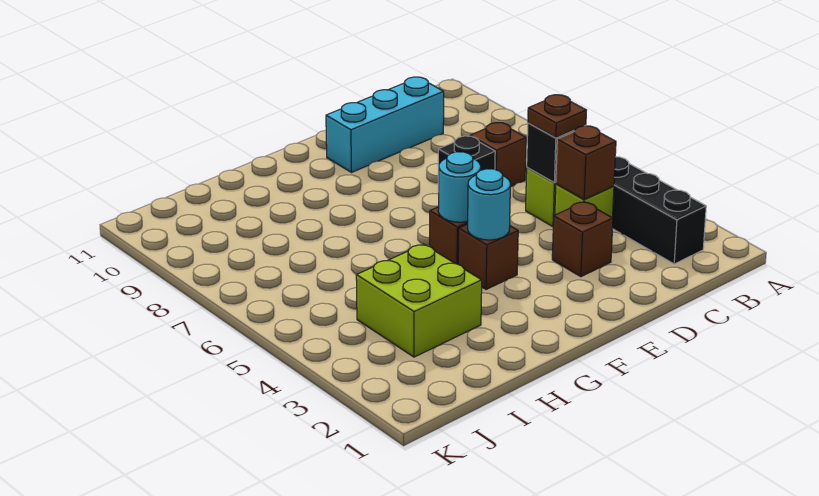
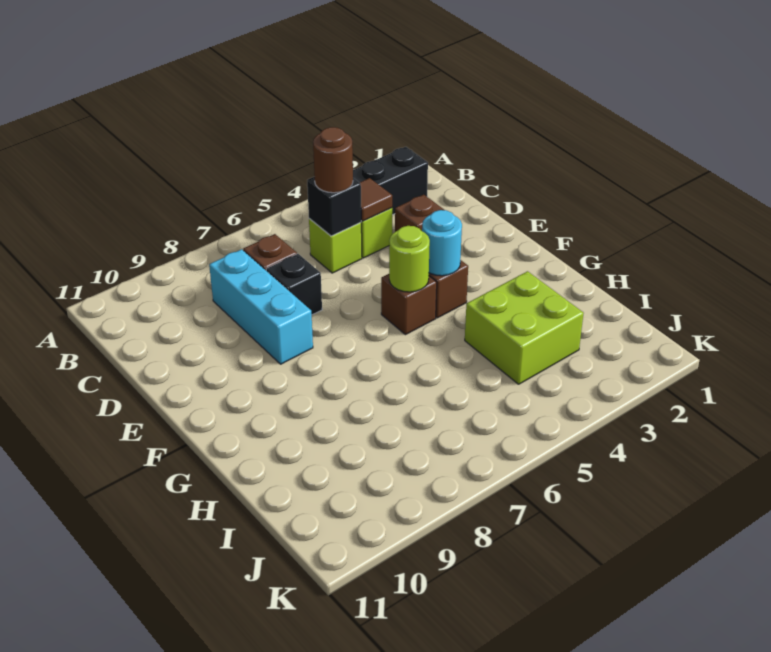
brown brick C4 level 2 -> brown tile C4 level 2
brown plate C5 level 3 -> brown round brick C5 level 3
cyan brick C10:E10 level 1 -> cyan brick C8:E8 level 1
cyan round brick F5 level 2 -> lime round brick F5 level 2

